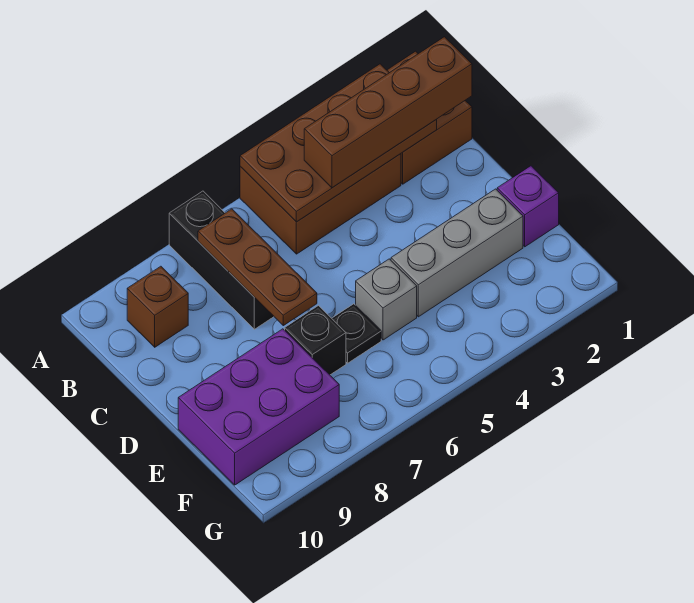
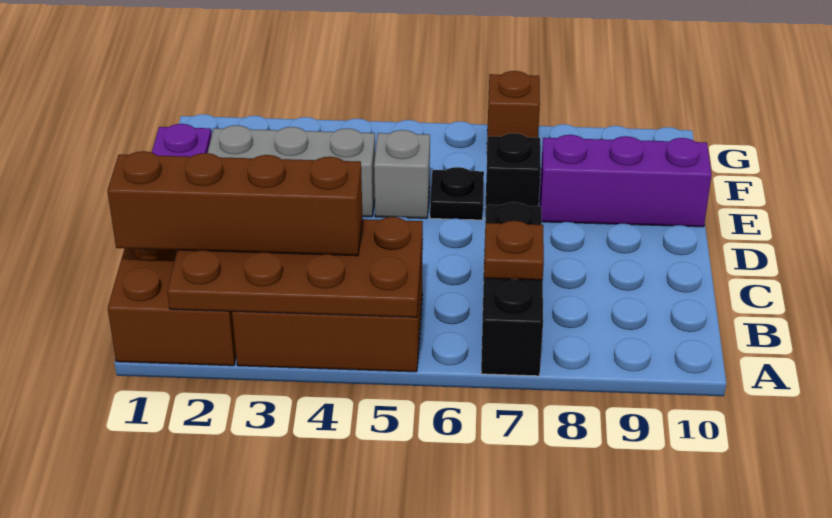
brown plate B7:D7 level 2 -> brown plate B7 level 2
brown brick B9 level 1 -> brown brick G7 level 1
purple brick E8:F10 level 1 -> purple brick E8:E10 level 1

